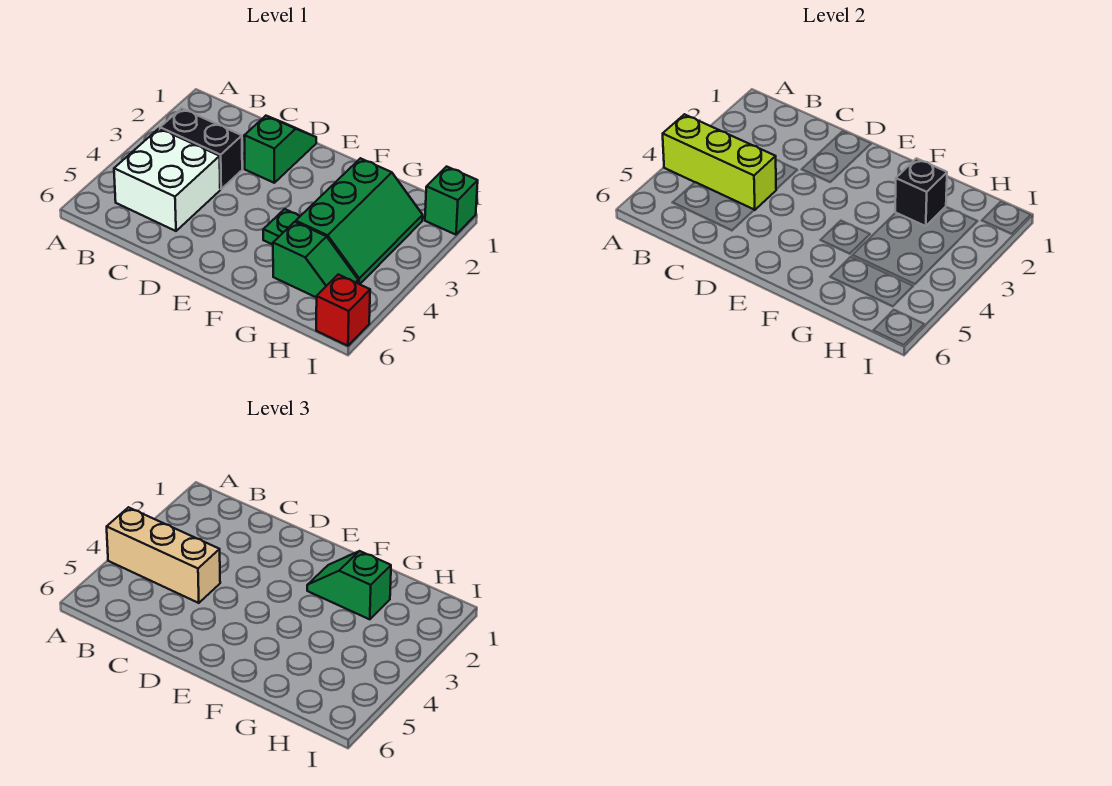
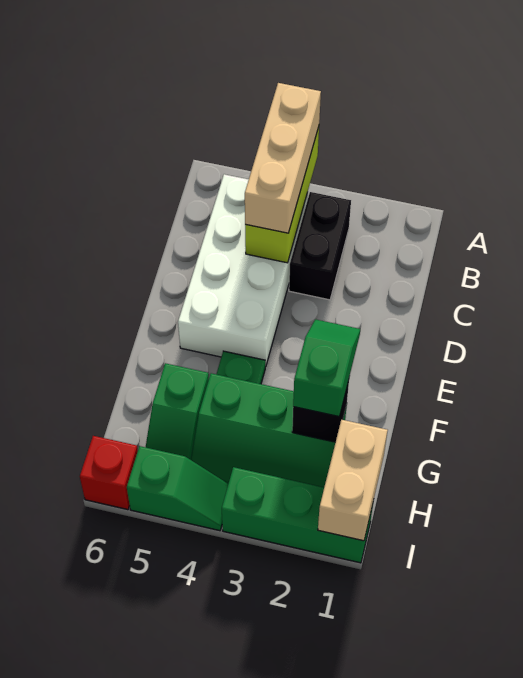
white brick B4:C5 level 1 -> white brick B4:E5 level 1
green slope D1:D2 level 1 top 2 -> green slope I4:I5 level 1 top 5
none -> tan brick H1:I1 level 2
green brick I1 level 1 -> green brick I1:I3 level 1

